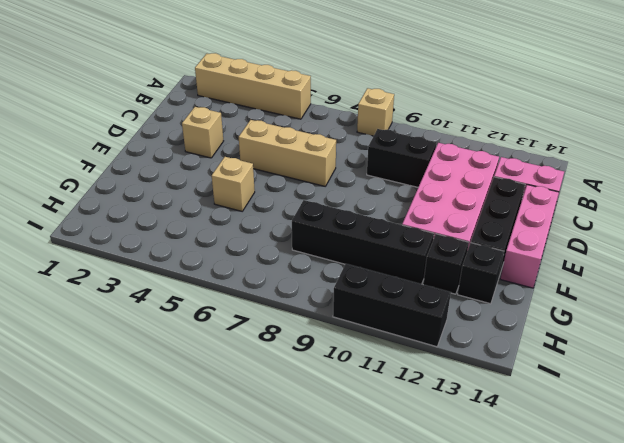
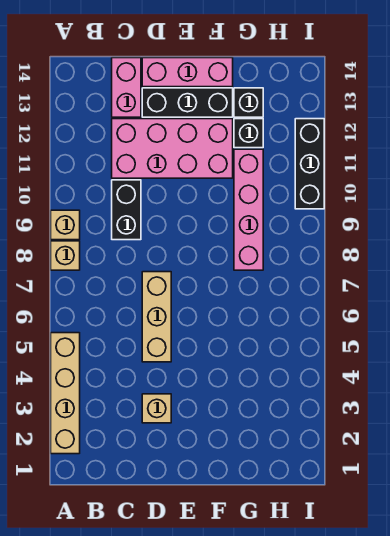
tan brick F5 level 1 -> tan brick A9 level 1
black brick G8:G11 level 1 -> pink brick G8:G11 level 1

